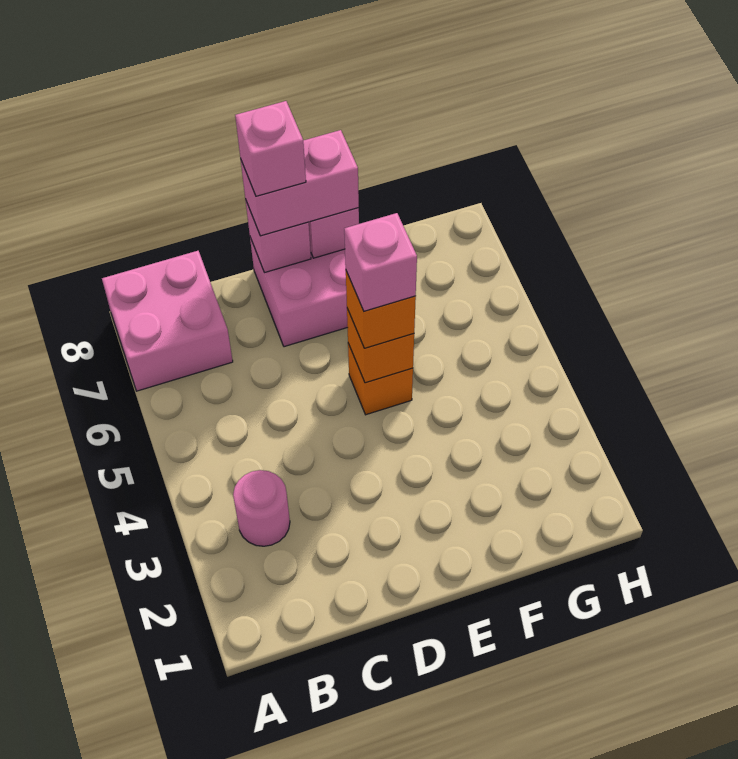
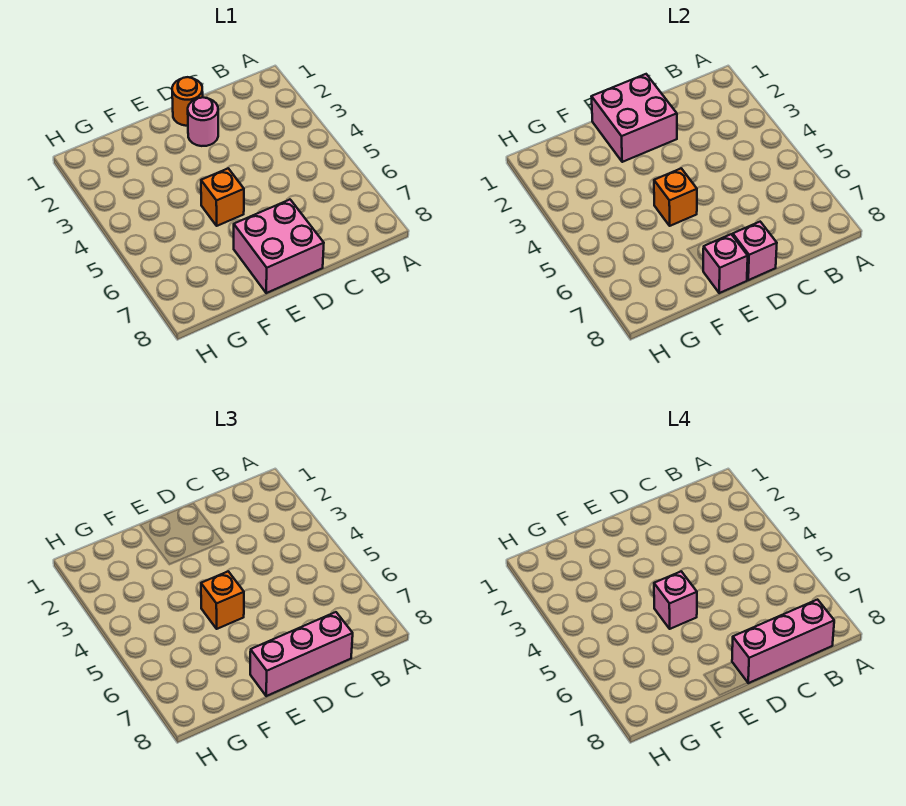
pink brick A7:B8 level 1 -> pink brick D1:E2 level 2
pink round brick B3 level 1 -> pink round brick D2 level 1
none -> orange round brick D1 level 1
pink brick D8:E8 level 3 -> pink brick C8:E8 level 3
pink brick D8 level 4 -> pink brick B8:D8 level 4

